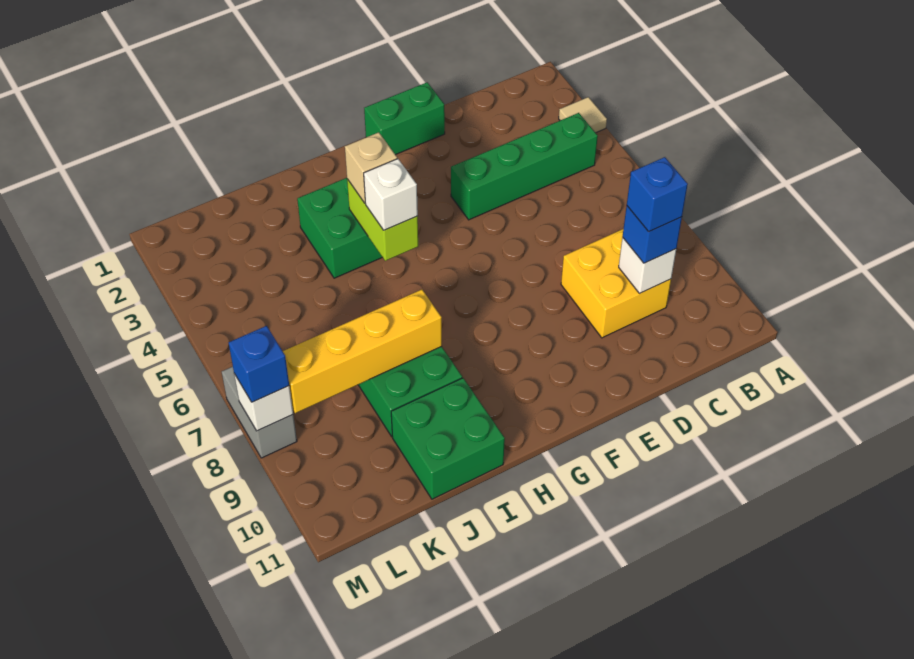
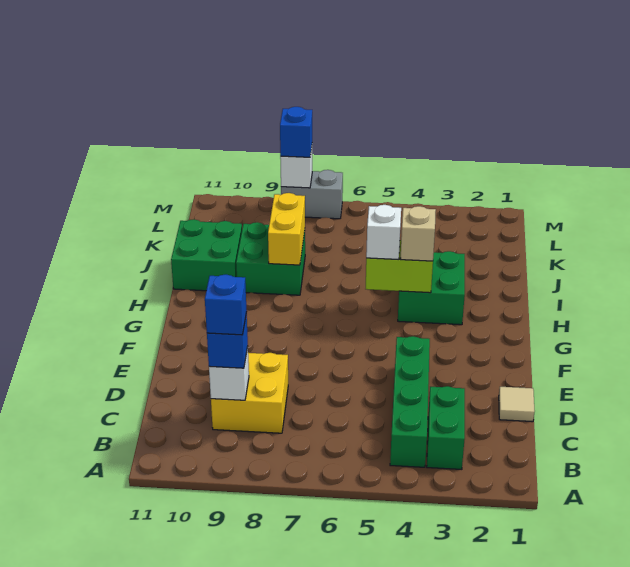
tan tile A3 level 1 -> tan tile D1 level 1
green brick E1:F1 level 1 -> green brick B3:C3 level 1
yellow brick I8:L8 level 2 -> yellow brick I8:J8 level 2

